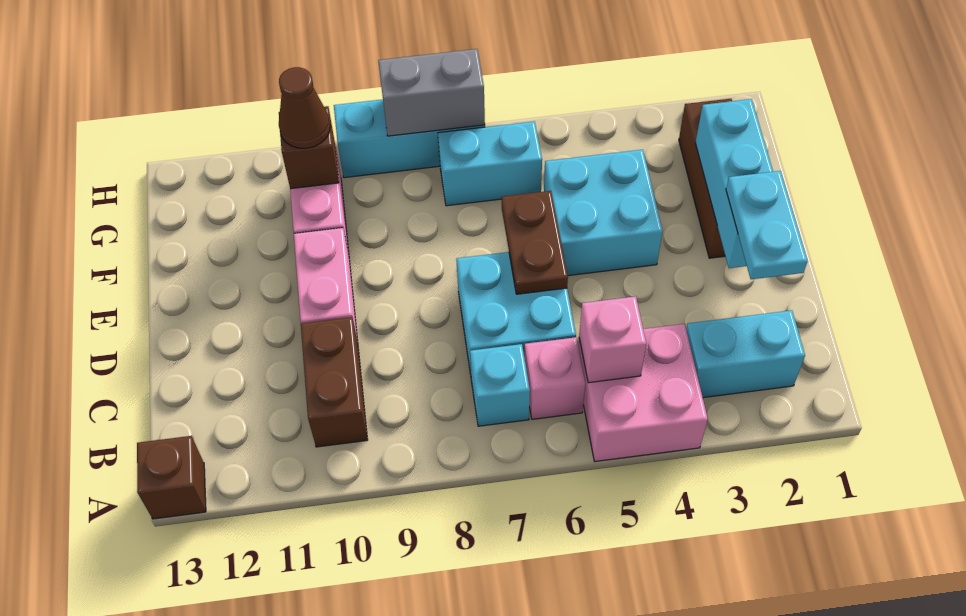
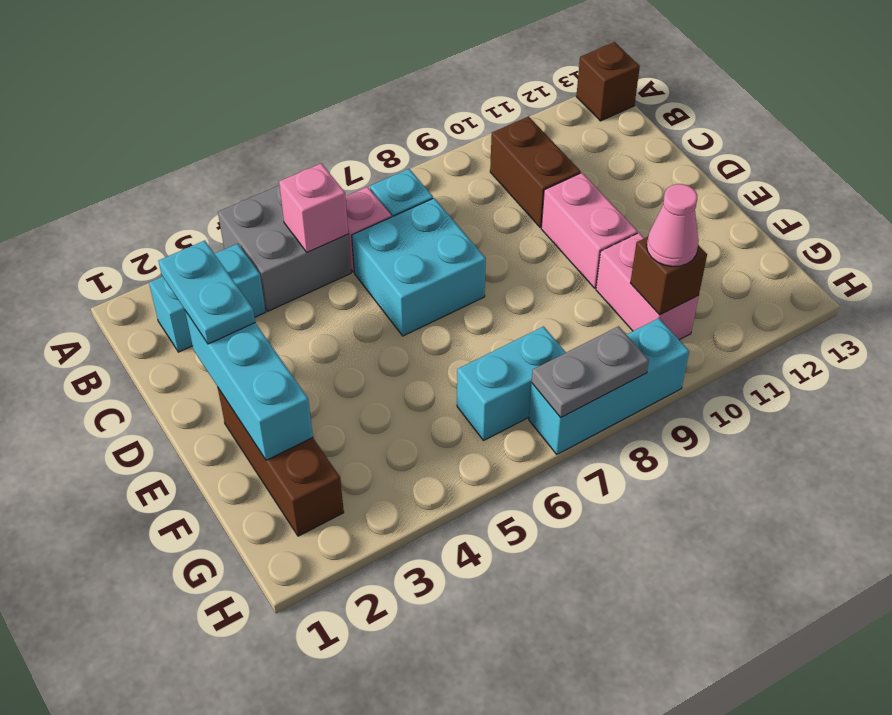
pink brick A4:B5 level 1 -> grey brick A4:B5 level 1
brown plate D6:E6 level 2 -> none
cyan brick E4:F5 level 1 -> none
brown cone G10 level 3 -> pink cone G10 level 3
grey brick H7:H8 level 2 -> grey plate H7:H8 level 2

